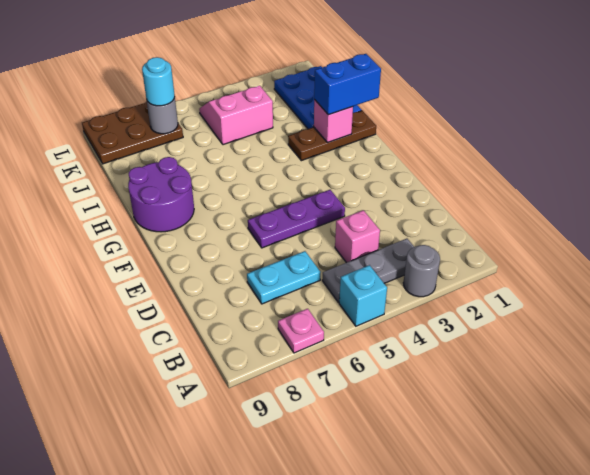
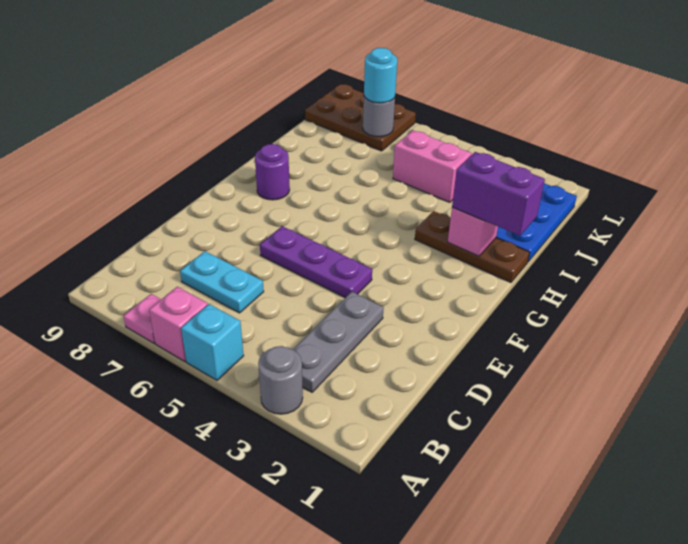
grey plate B3:B5 level 1 -> grey plate B3:D3 level 1
pink brick C4 level 1 -> pink brick A6 level 1
purple round brick G8:H9 level 1 -> purple round brick G8 level 1
blue brick H1:H2 level 3 -> purple brick H1:H2 level 3

